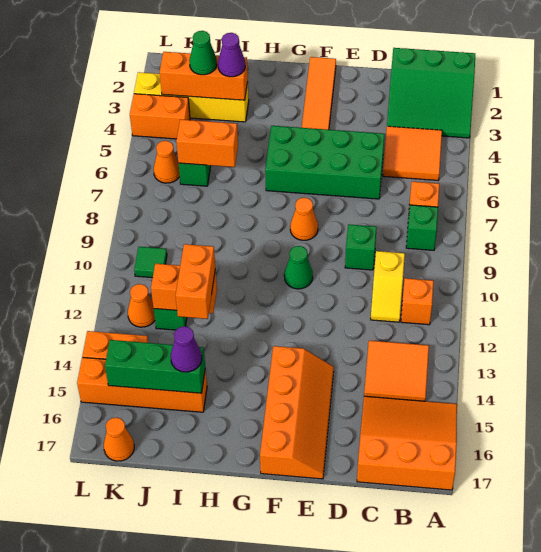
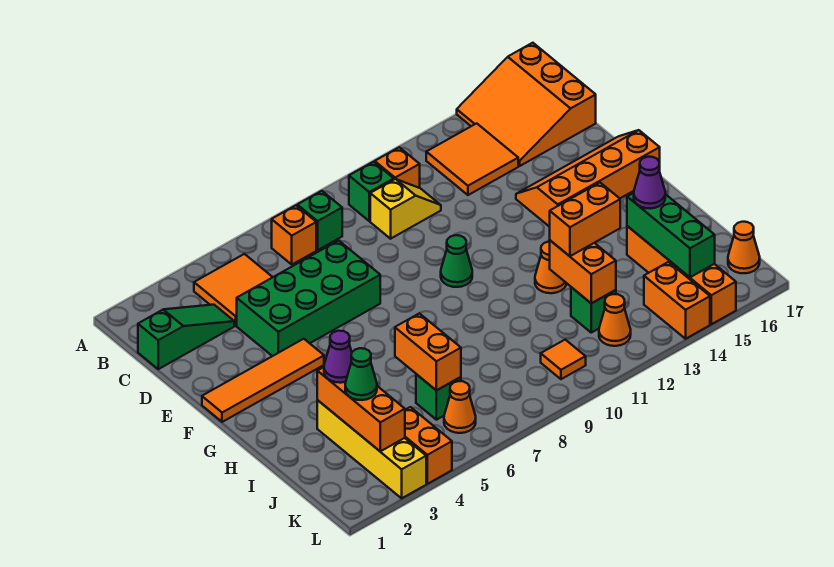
green slope A1:C3 level 1 top 1 -> green slope C1:C3 level 1 top 1
green brick D5:G6 level 1 -> green brick D4:E7 level 1
green brick D9 level 1 -> green brick B10 level 1
orange cone F8 level 1 -> orange cone H12 level 1
green tile K10 level 1 -> orange tile K10 level 1

